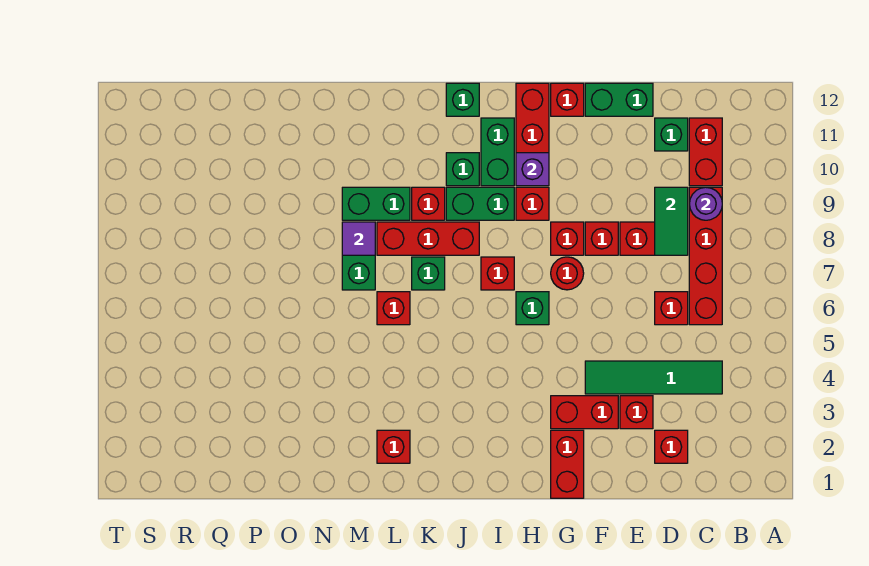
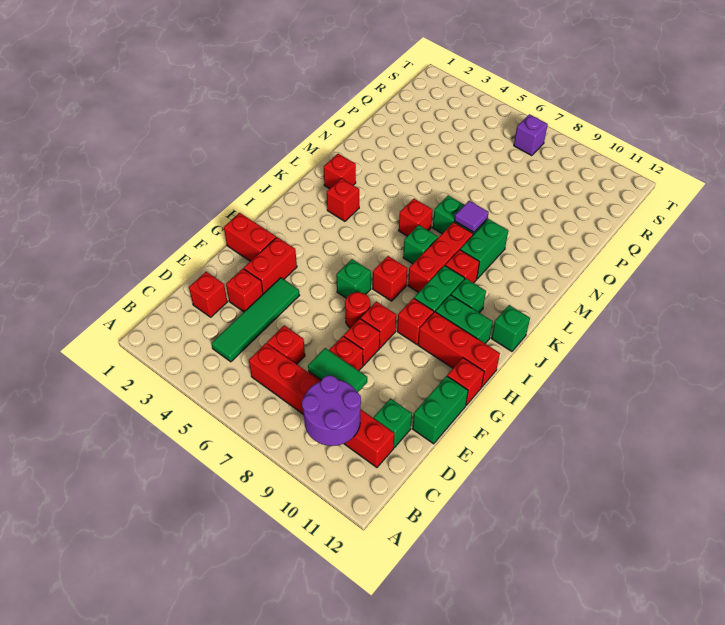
purple round brick C9 level 2 -> purple round brick B9:C10 level 2
purple brick H10 level 2 -> purple brick S7 level 1
none -> red brick K3 level 1

